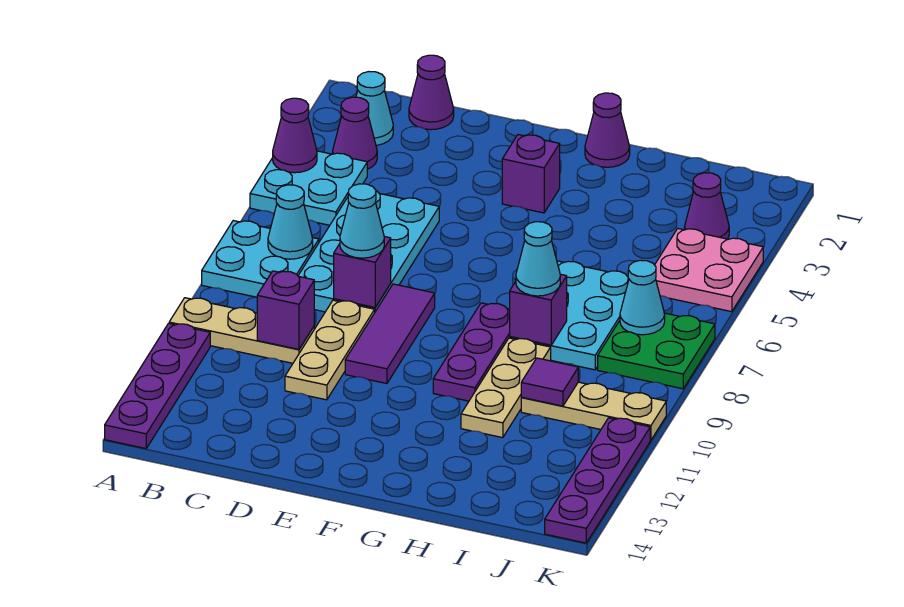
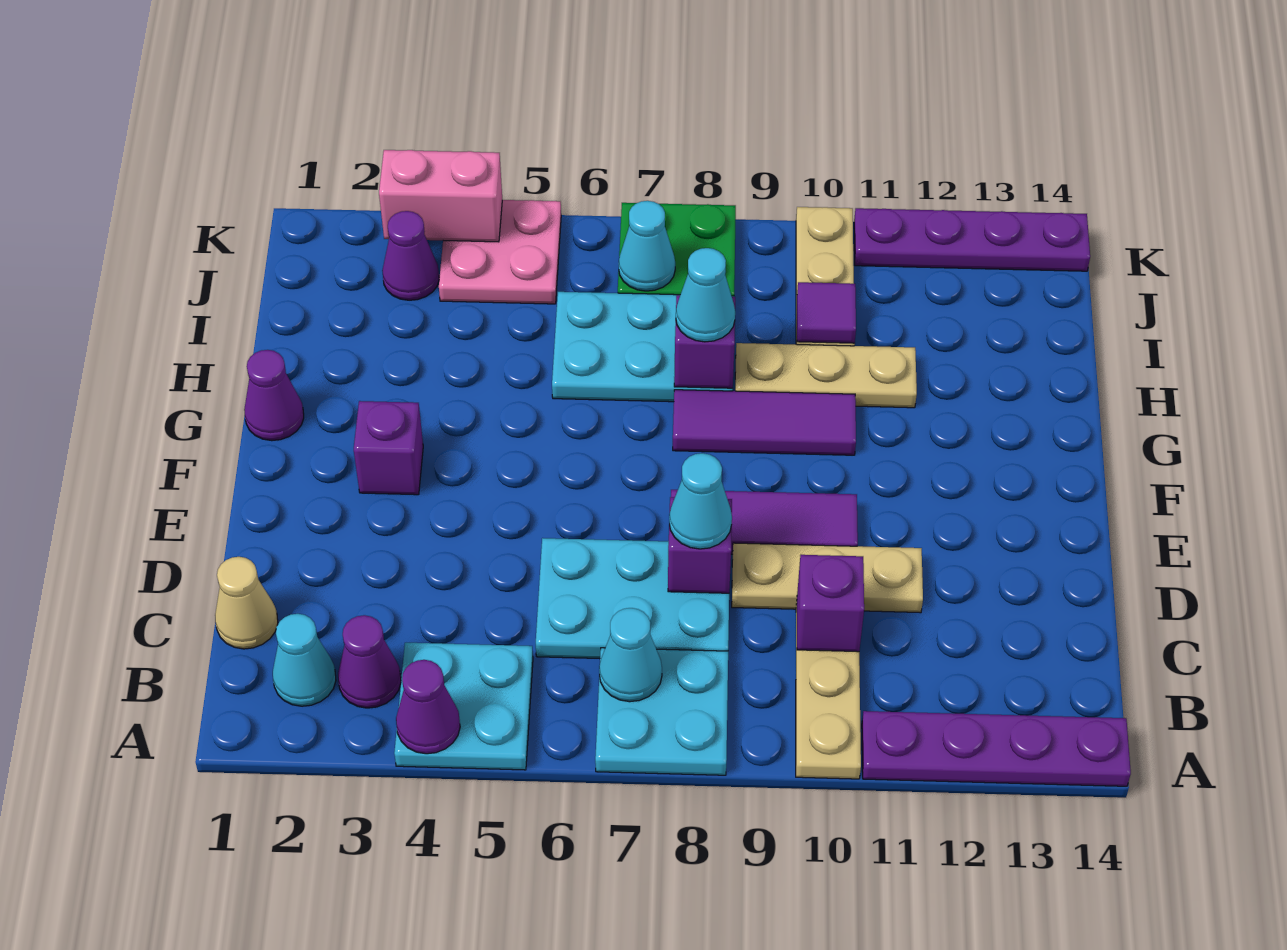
purple cone C1 level 1 -> tan cone C1 level 1
cyan plate C5:D8 level 1 -> cyan plate C6:D8 level 1
purple plate G8:G10 level 1 -> purple tile G8:G10 level 1
none -> pink brick K3:K4 level 2

